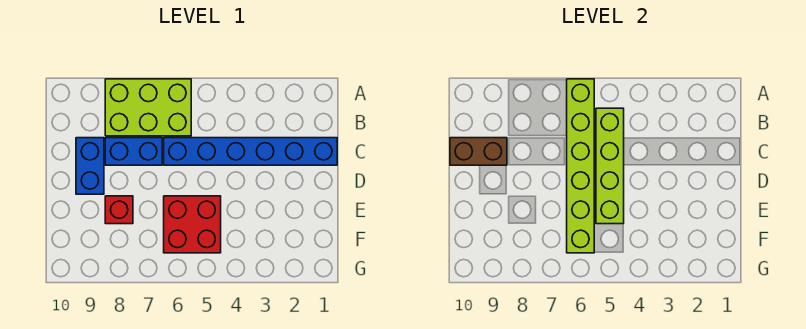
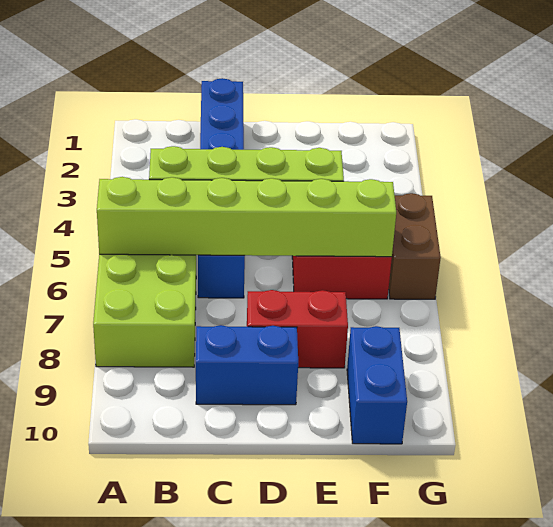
blue brick C7:C8 level 1 -> blue brick F9:F10 level 1
brown brick C9:C10 level 2 -> brown brick G5:G6 level 1
red brick E8 level 1 -> red brick D8:E8 level 1

